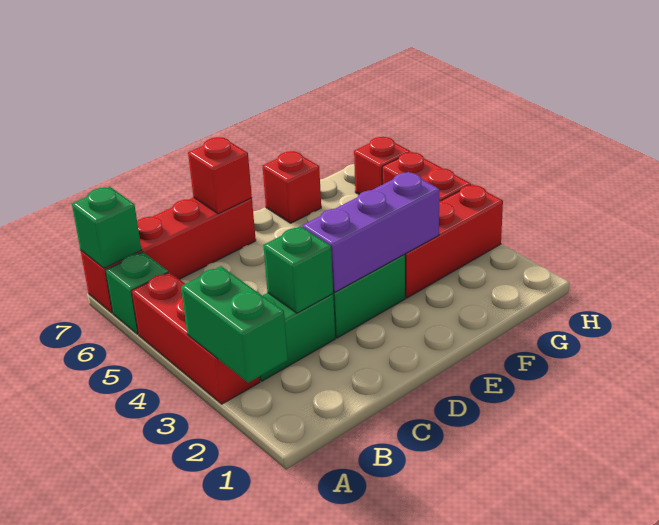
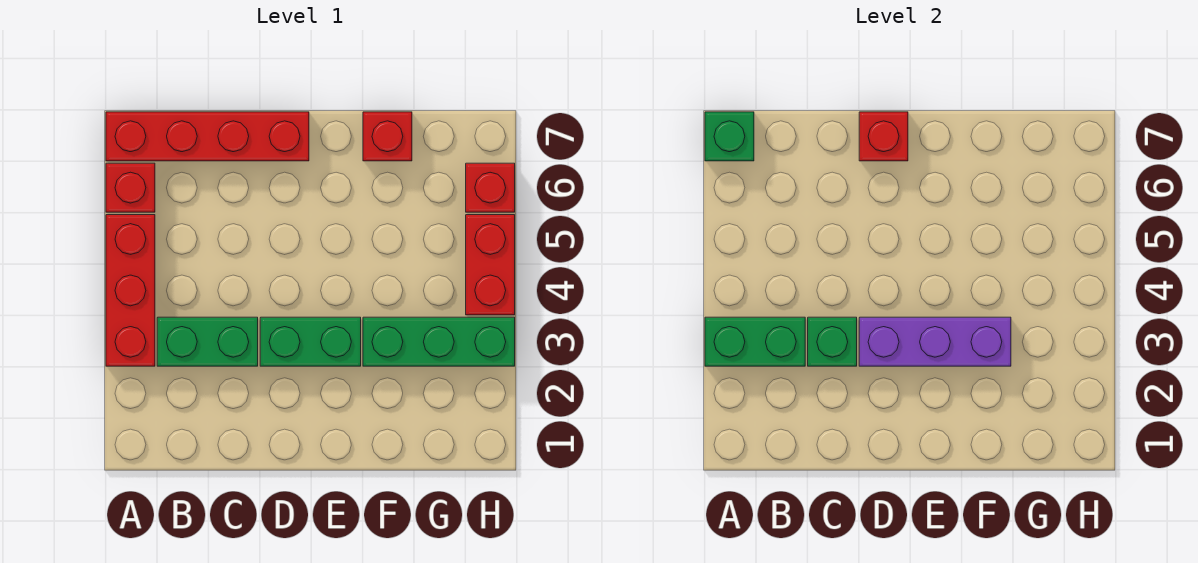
green brick A2:A3 level 2 -> green brick A3:B3 level 2
green brick A6 level 1 -> red brick A6 level 1
red brick F3:H3 level 1 -> green brick F3:H3 level 1

